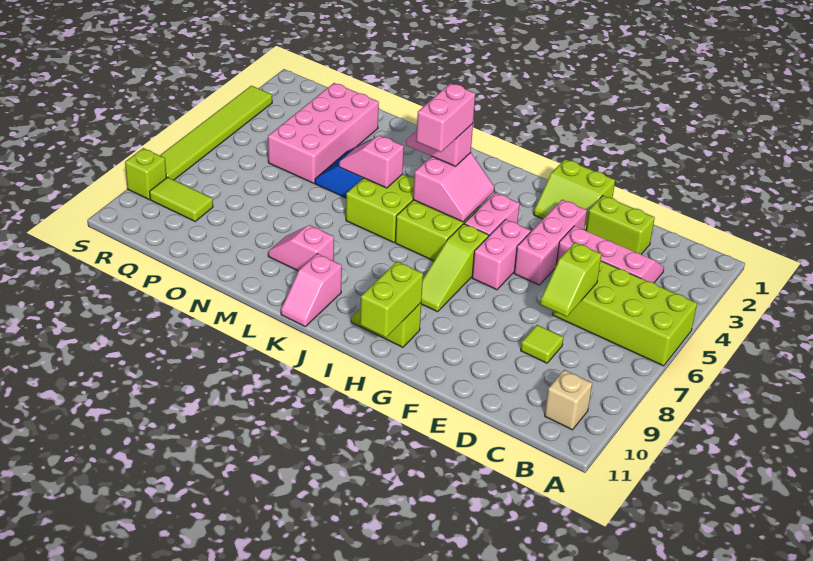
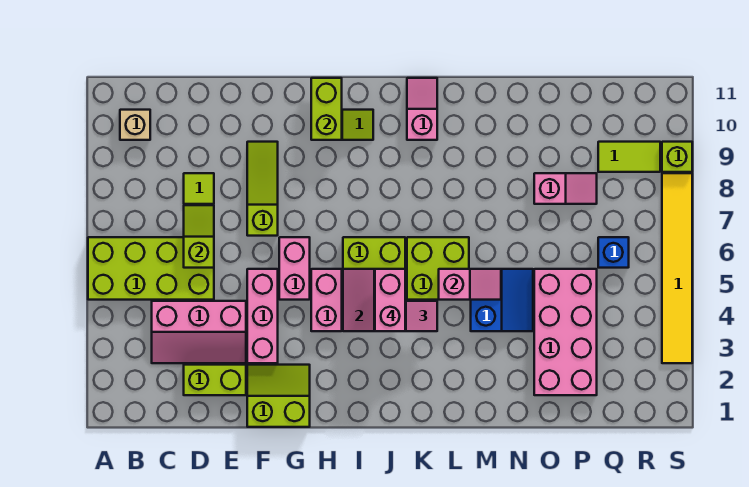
lime slope H6:H8 level 1 top 6 -> lime slope F7:F9 level 1 top 7
pink slope L9:M9 level 1 top L -> pink slope O8:P8 level 1 top O
none -> blue brick Q6 level 1
lime tile S3:S8 level 1 -> yellow tile S3:S8 level 1

